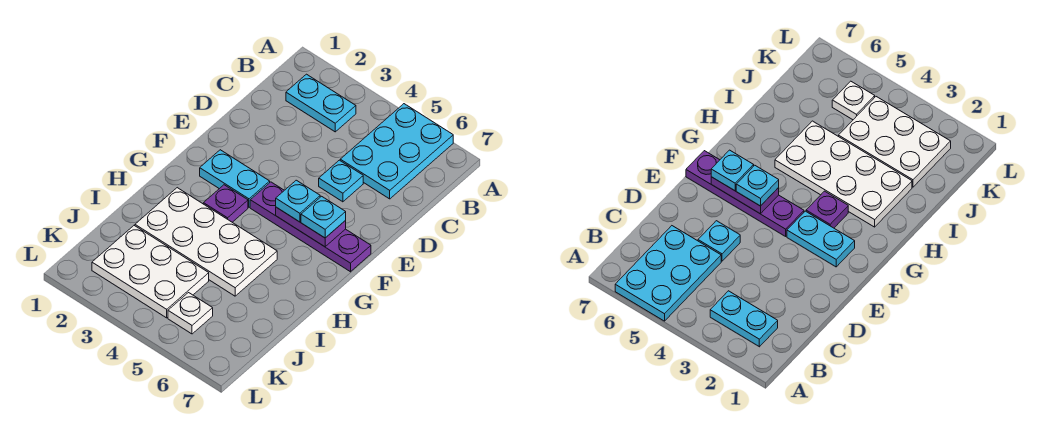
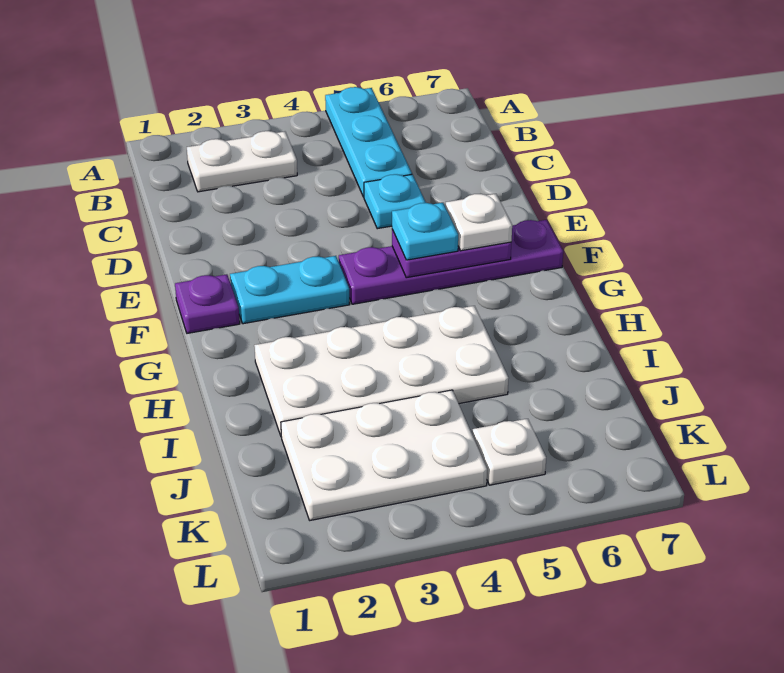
cyan plate A5:C6 level 1 -> cyan plate A5:C5 level 1
cyan plate B2:B3 level 1 -> white plate B2:B3 level 1
cyan plate F6 level 3 -> white plate F6 level 3
purple plate G3 level 1 -> purple plate F1 level 1

